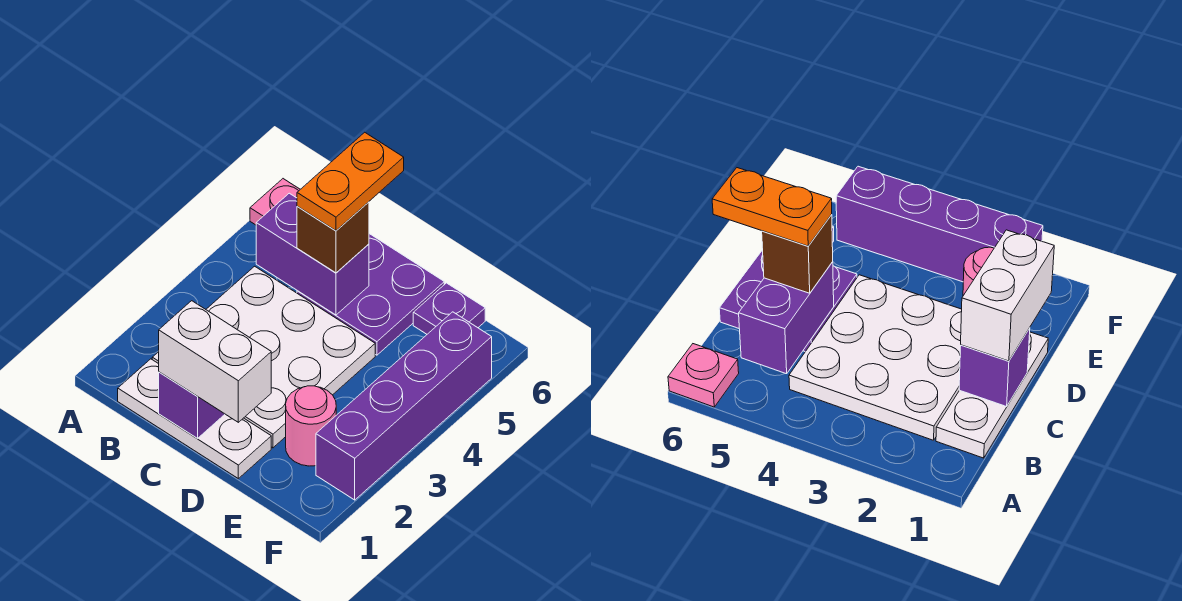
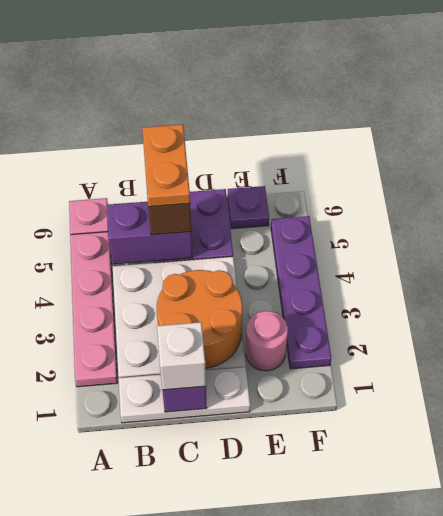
none -> pink plate A2:A5 level 1
white brick C1:D1 level 3 -> white brick C1 level 3
none -> orange round brick C2:D3 level 2
purple brick F2:F5 level 1 -> purple plate F2:F5 level 1

